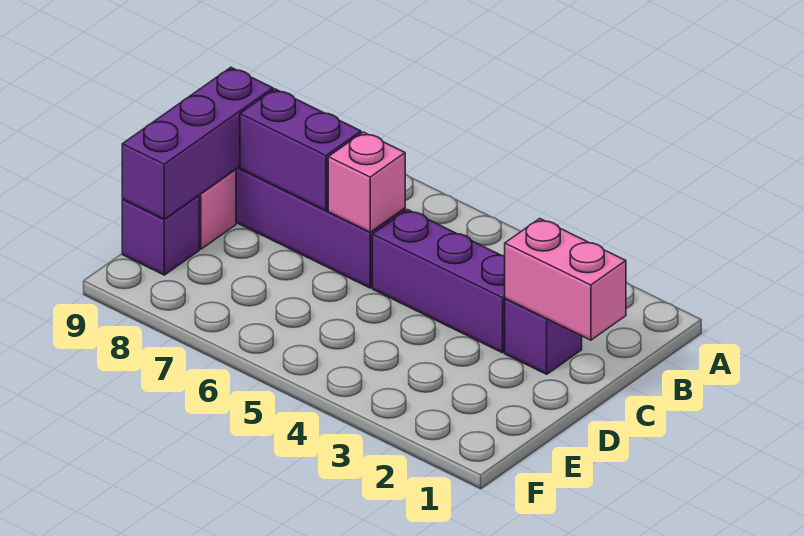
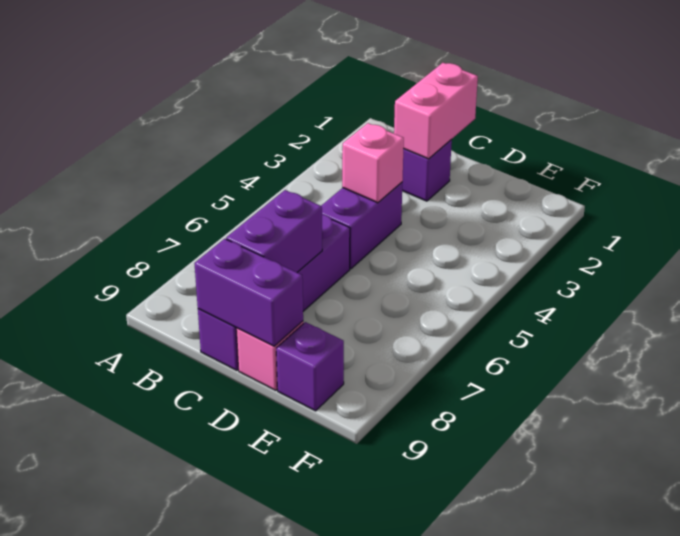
purple brick C3:C5 level 1 -> purple brick C4:C5 level 1
pink brick C6 level 2 -> pink brick C4 level 2
purple brick C9:E9 level 2 -> purple brick C9:D9 level 2

